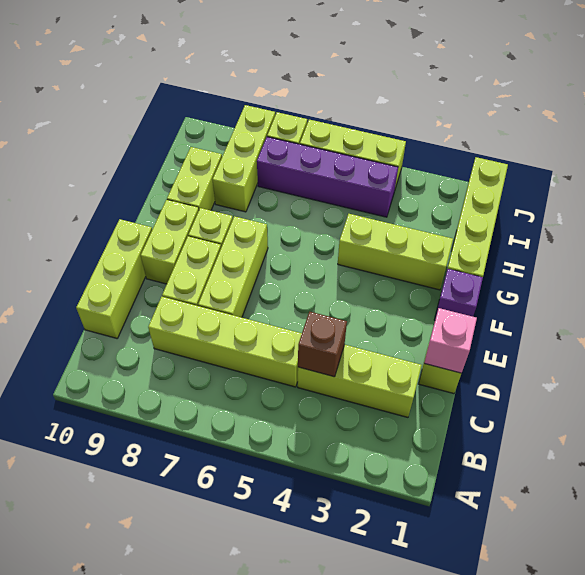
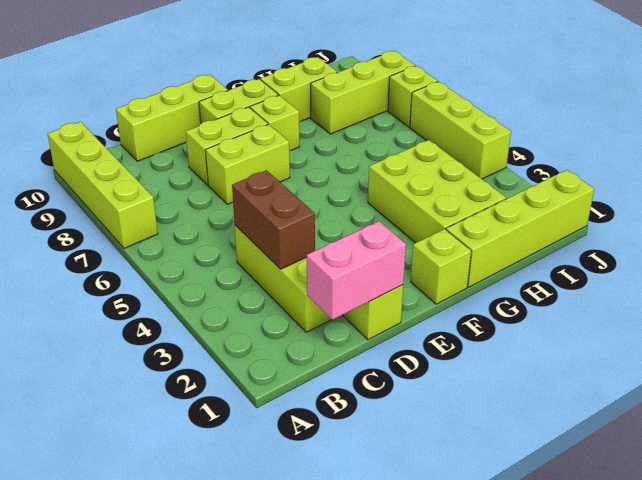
brown brick C4 level 2 -> brown brick C3:C4 level 2
lime brick C5:C8 level 1 -> lime brick A7:A10 level 1
pink brick D1 level 2 -> pink brick C1:D1 level 2
lime brick D7:F7 level 1 -> lime brick D7:E7 level 1
purple brick F1 level 1 -> lime brick F1 level 1
lime brick G2:G4 level 1 -> lime brick G2:H4 level 1
purple brick I4:I7 level 1 -> none

